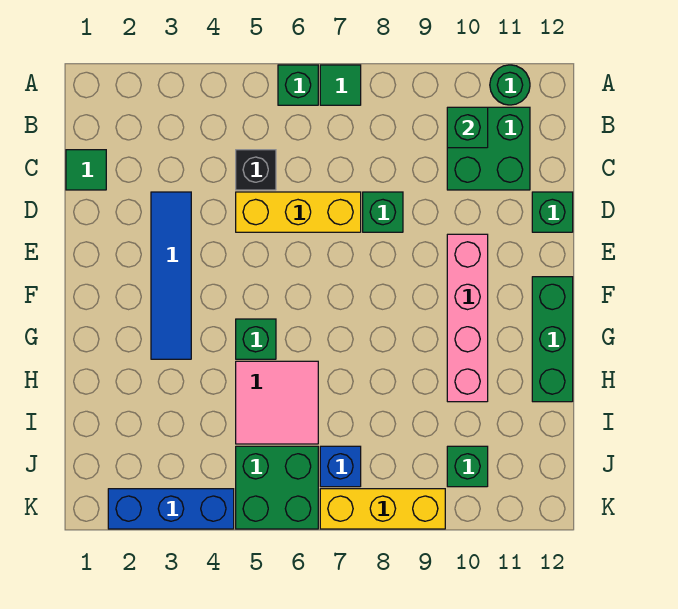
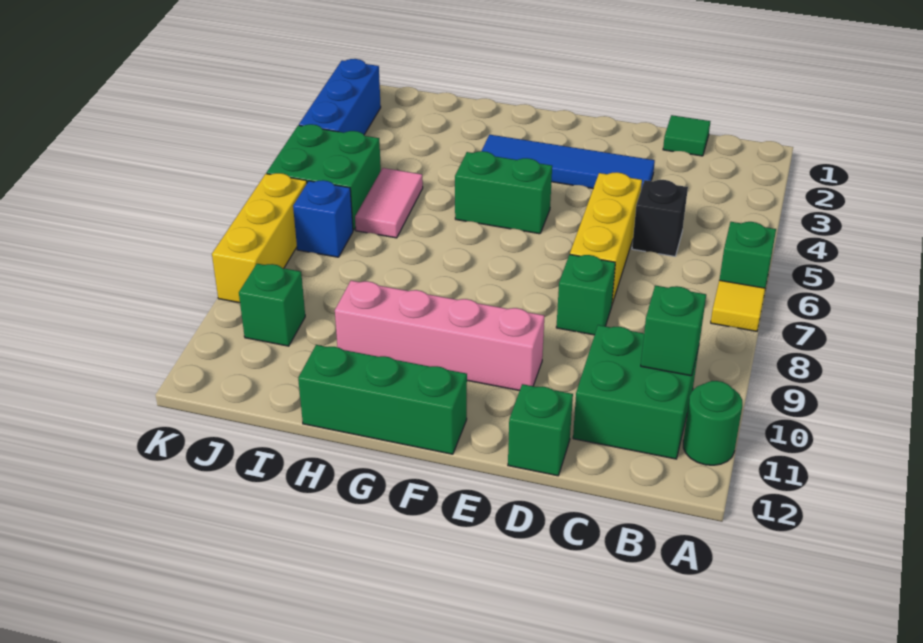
green tile A7 level 1 -> yellow tile A7 level 1
green brick G5 level 1 -> green brick F5:G5 level 1
pink tile H5:I6 level 1 -> pink tile I5:I6 level 1

